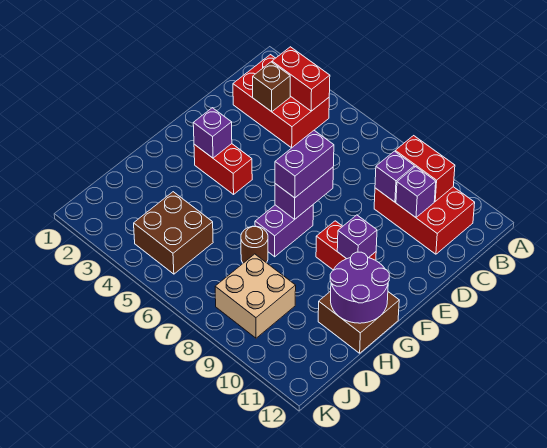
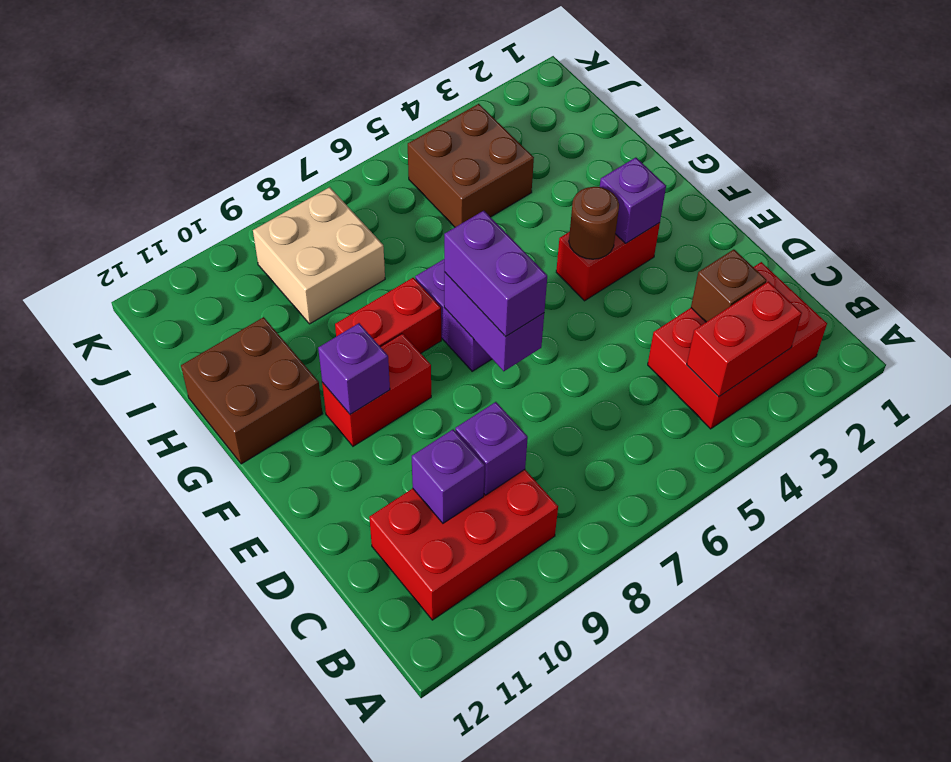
red brick B9:B10 level 2 -> red brick G8:G9 level 1
purple round brick G11:H12 level 2 -> none
brown round brick H7 level 1 -> brown round brick F4 level 2

